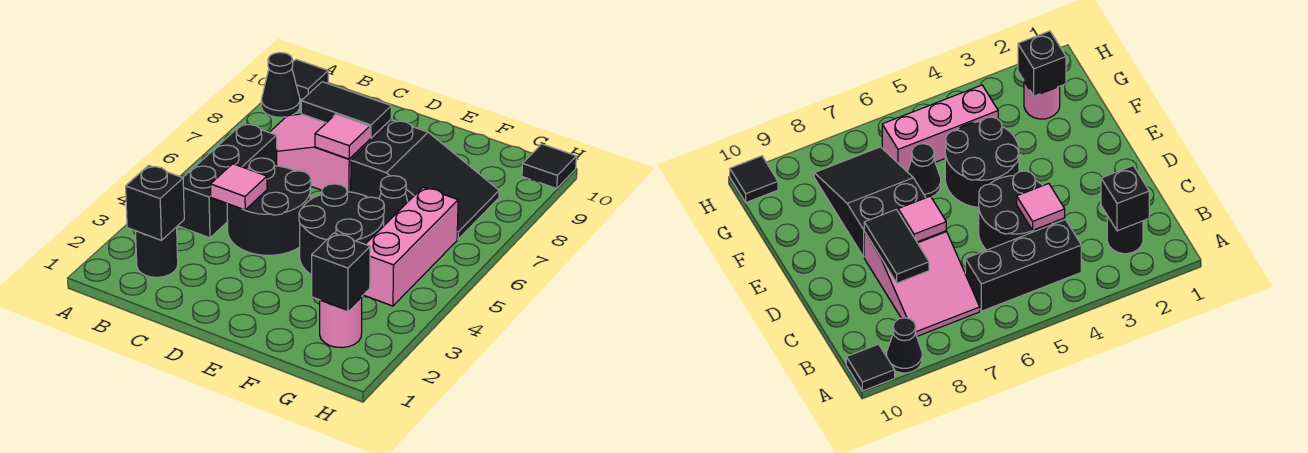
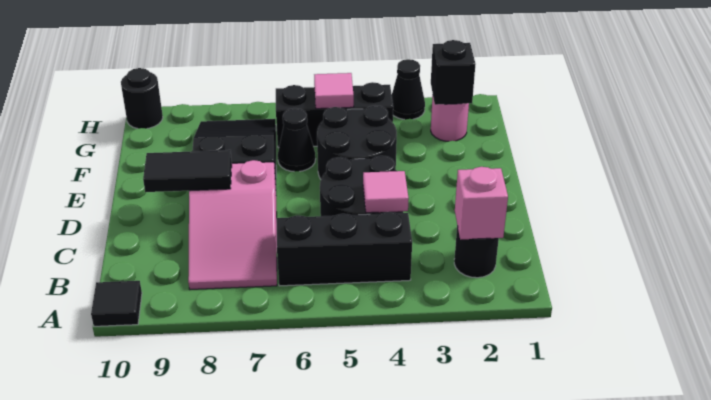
black cone A9 level 1 -> black cone H3 level 1
black brick B2 level 2 -> pink brick B2 level 2
black tile C8:D8 level 2 -> black tile D8:D9 level 2
pink tile D7 level 2 -> pink tile G5 level 2
pink brick G4:G6 level 1 -> black brick G4:G6 level 1
black tile H10 level 1 -> black round brick H10 level 1

